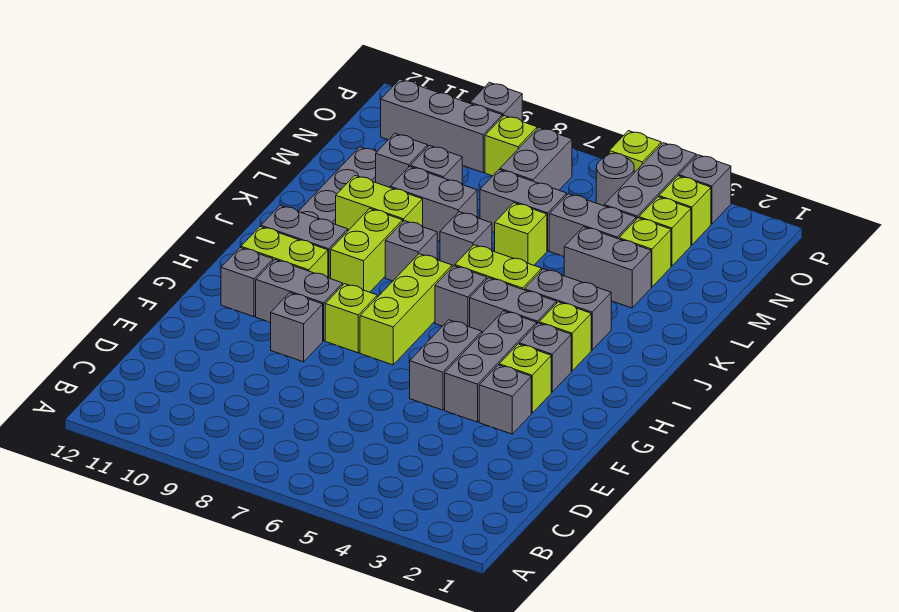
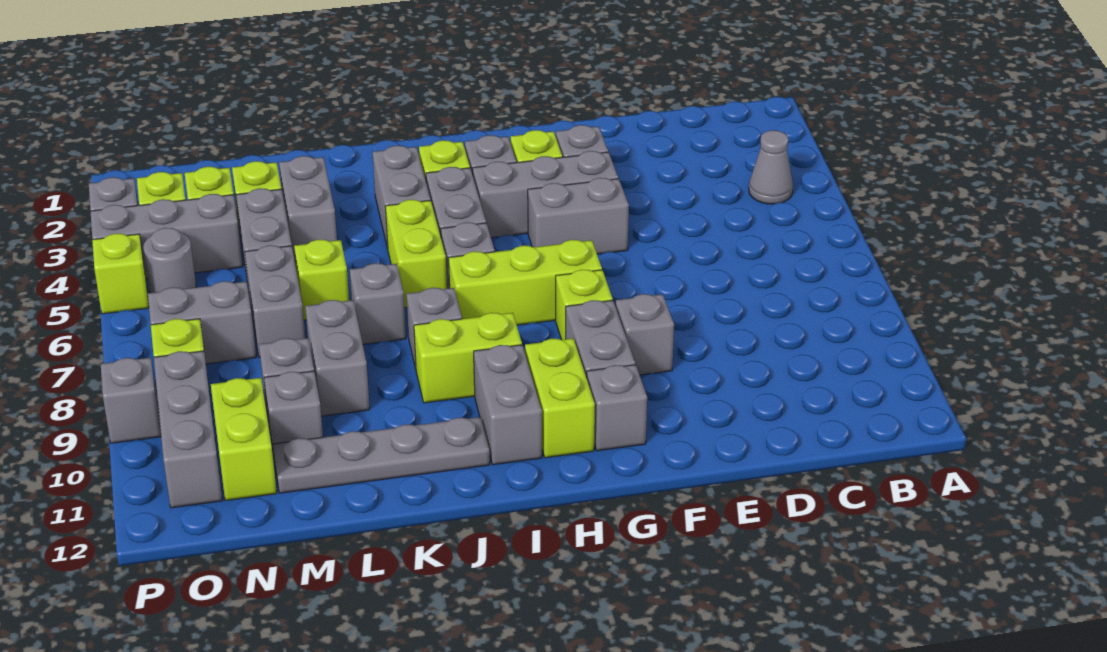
none -> grey cone B4 level 1
lime brick K9:K10 level 1 -> lime brick N10:N11 level 1

